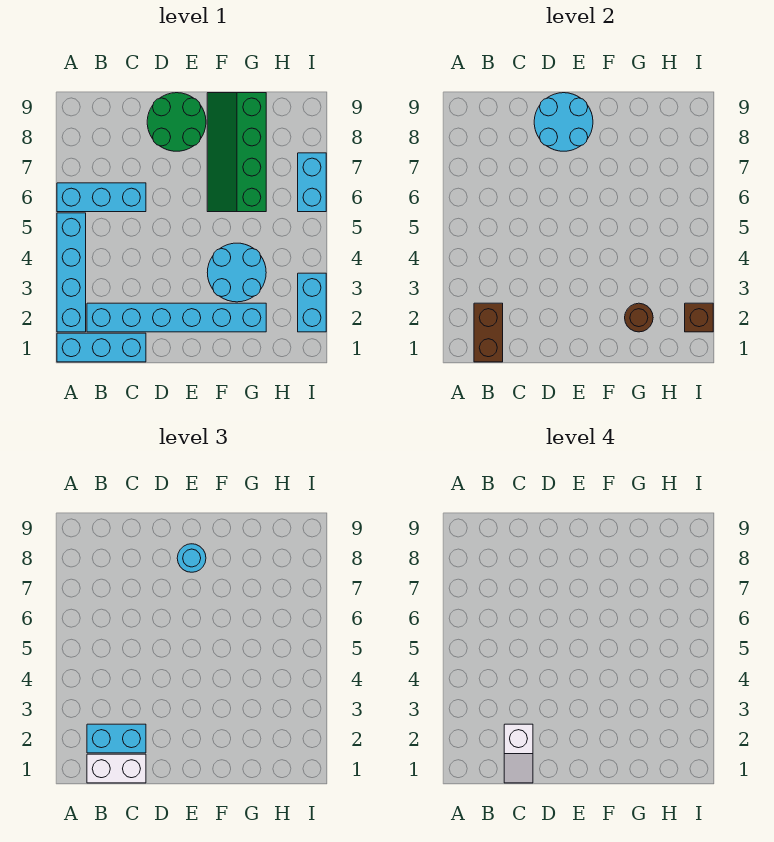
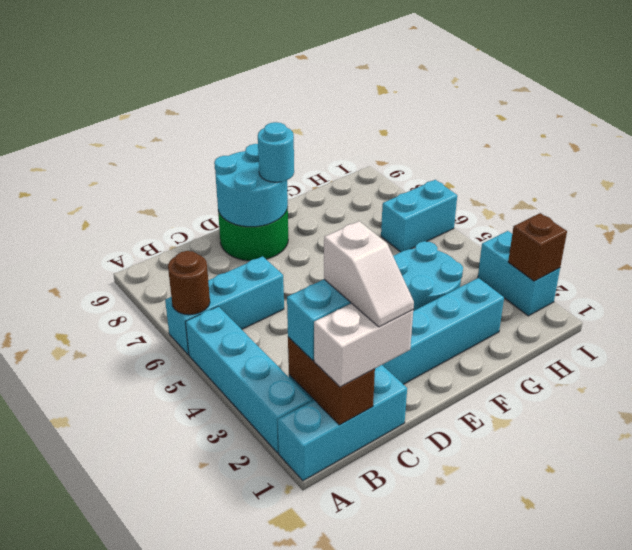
green slope F6:G9 level 1 top G -> none
brown round brick G2 level 2 -> brown round brick A6 level 2
cyan brick I6:I7 level 1 -> cyan brick H6:I6 level 1

